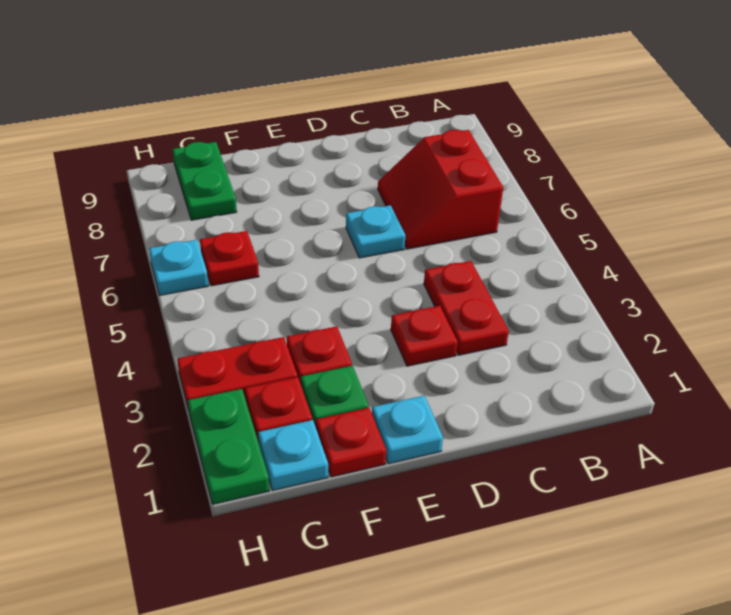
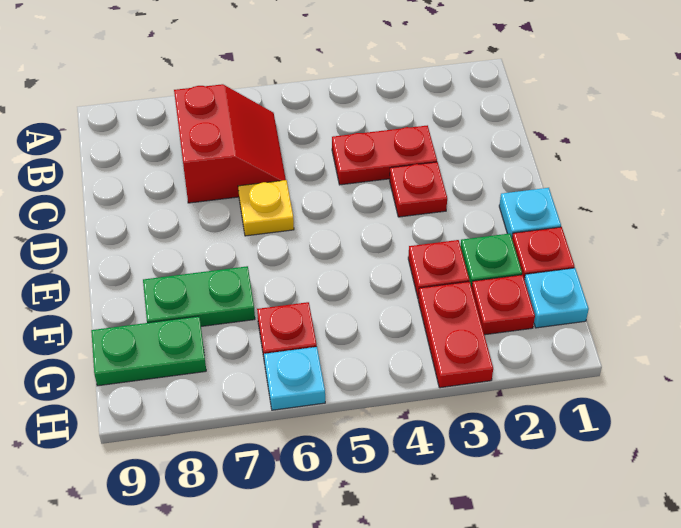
red slope B6:C7 level 1 top B -> red slope B6:C7 level 1 top 7
cyan plate D6 level 1 -> yellow plate D6 level 1
green plate H1:H2 level 1 -> green plate F7:F8 level 1

